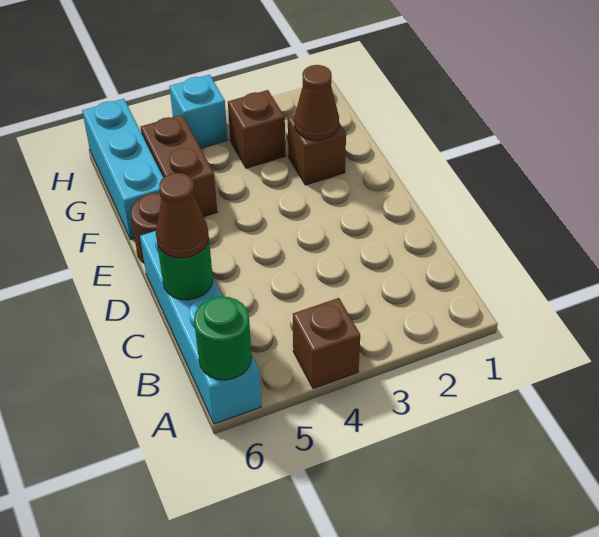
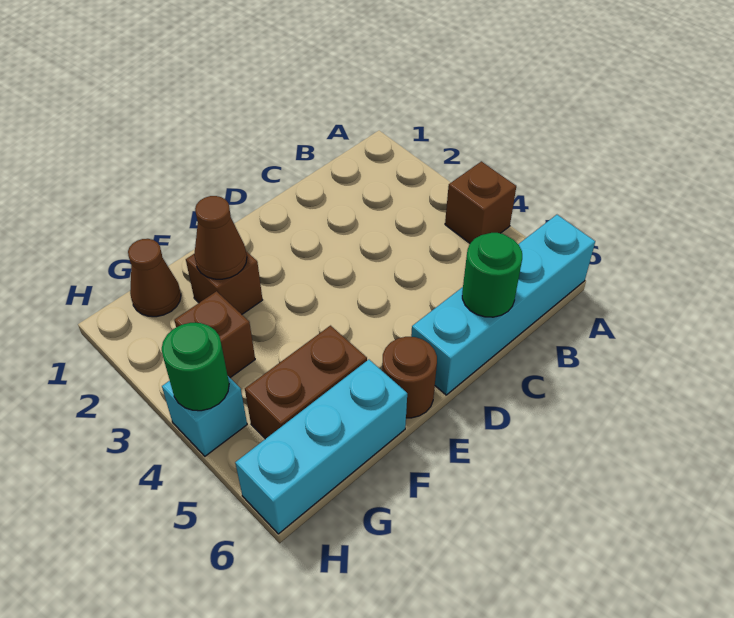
green round brick A6 level 2 -> green round brick H4 level 2
brown cone C6 level 3 -> brown cone G1 level 1

